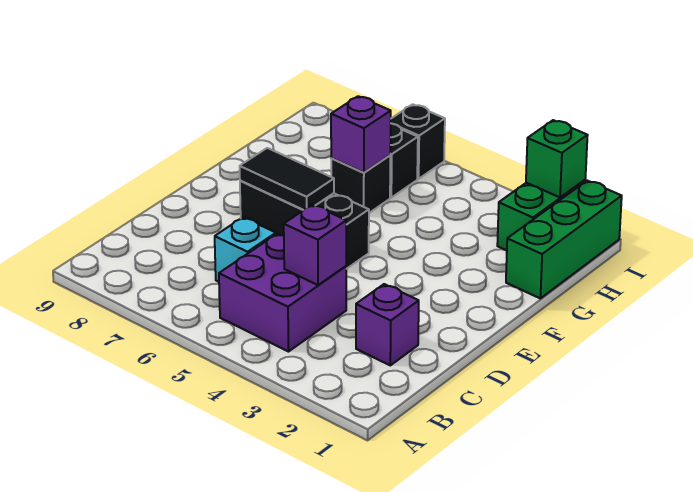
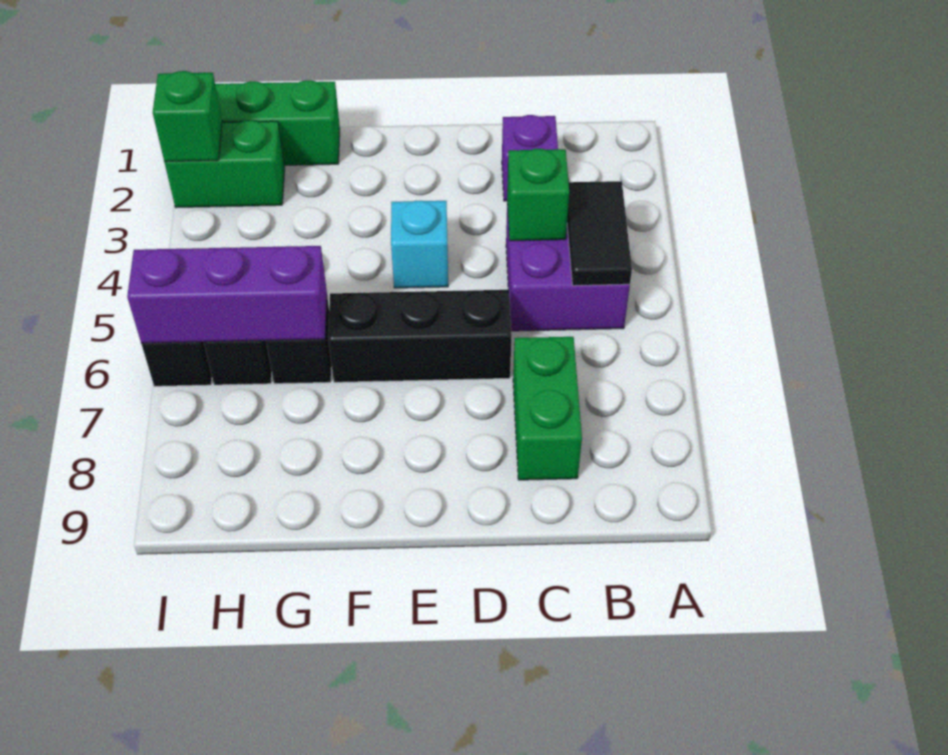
purple brick C4 level 2 -> green brick C4 level 2
cyan brick C6 level 1 -> cyan brick E4 level 1
none -> green brick C7:C8 level 1
black brick E5:E7 level 1 -> black brick D6:F6 level 1
black tile E6:E7 level 2 -> black tile B4:B5 level 2
purple brick G6 level 2 -> purple brick G6:I6 level 2

